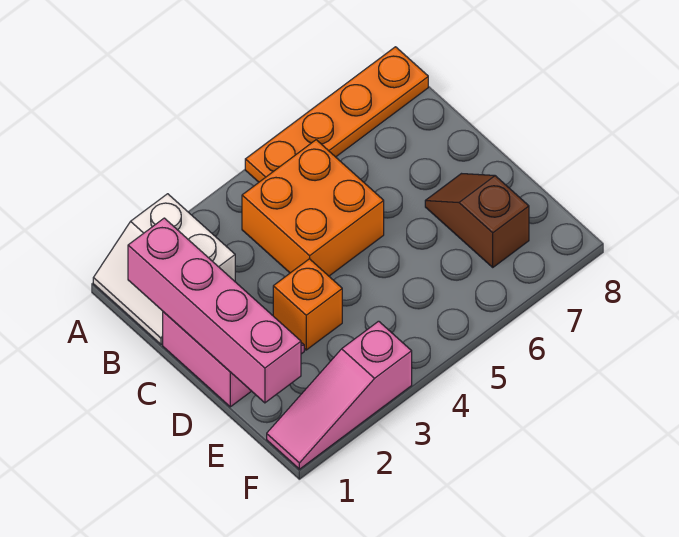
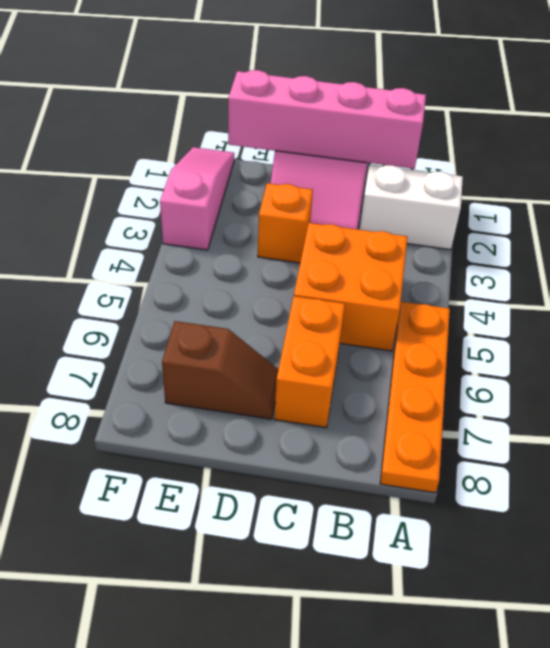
none -> orange brick C6:C7 level 1

